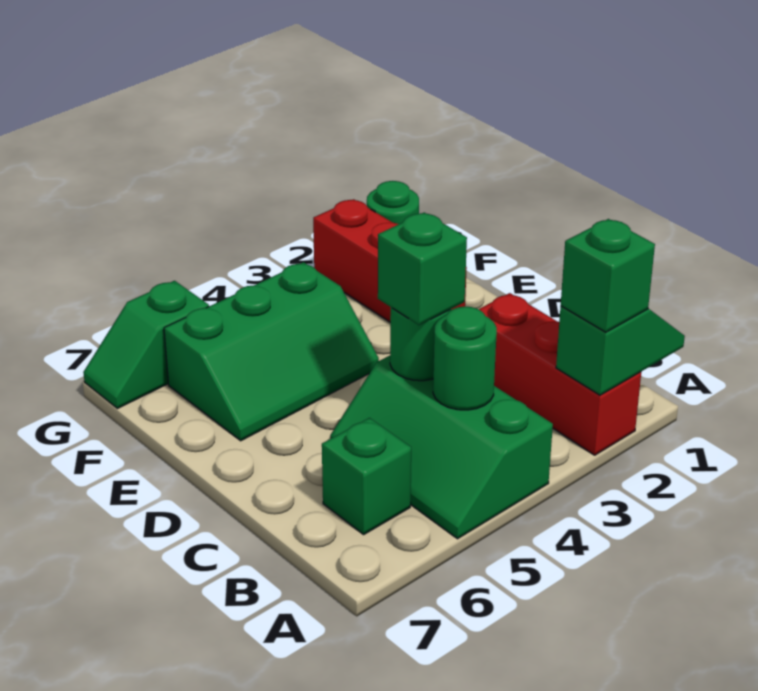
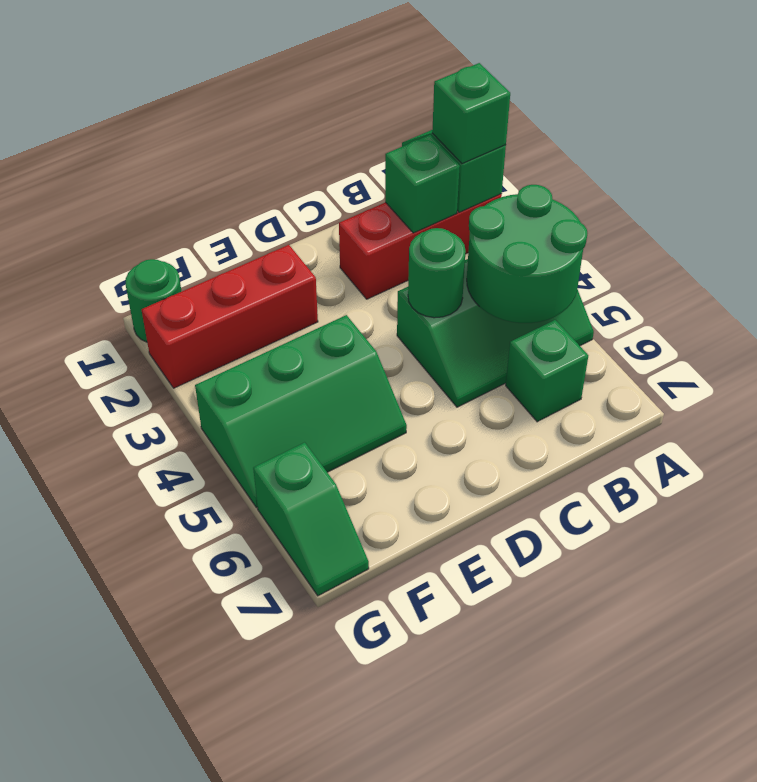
green round brick B4 level 2 -> green round brick A4:B5 level 2
green brick C4 level 3 -> green brick B2 level 2
green slope E4:F6 level 1 top F -> green slope E4:G5 level 1 top 4

